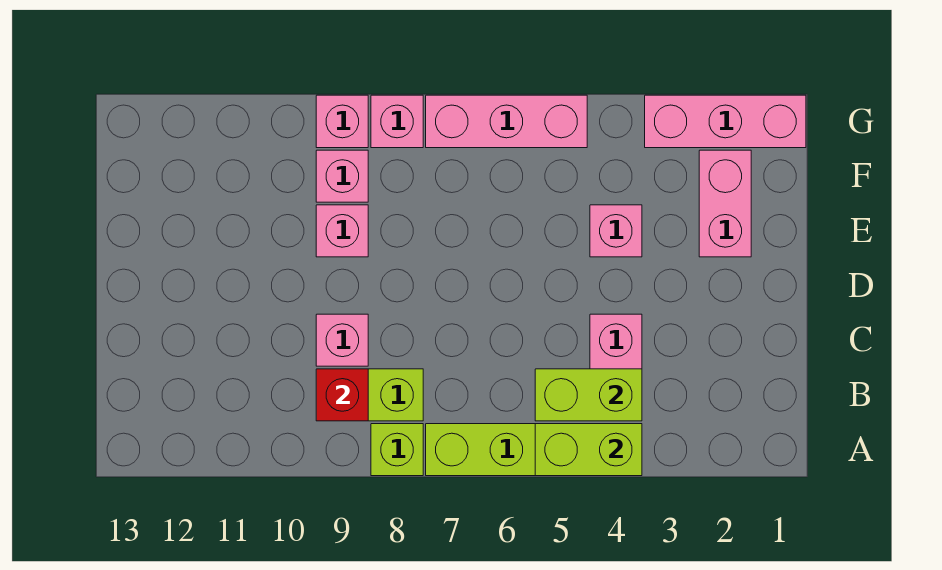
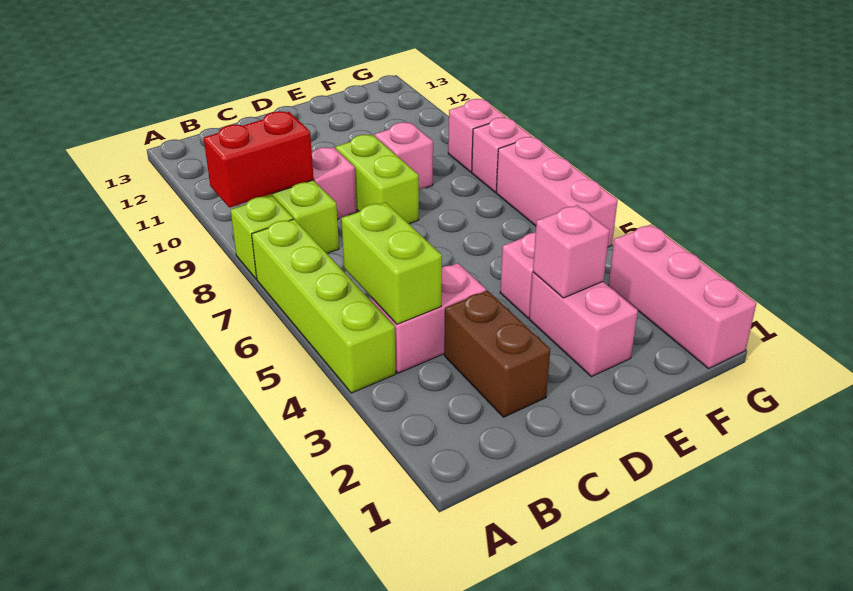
lime brick A4:A5 level 2 -> lime brick D8:D9 level 1
red brick B9 level 2 -> red brick A9:B9 level 2
none -> brown brick C2:C3 level 1
pink brick E2:F2 level 1 -> pink brick E2:E3 level 1
pink brick F9 level 1 -> pink brick E3 level 2

